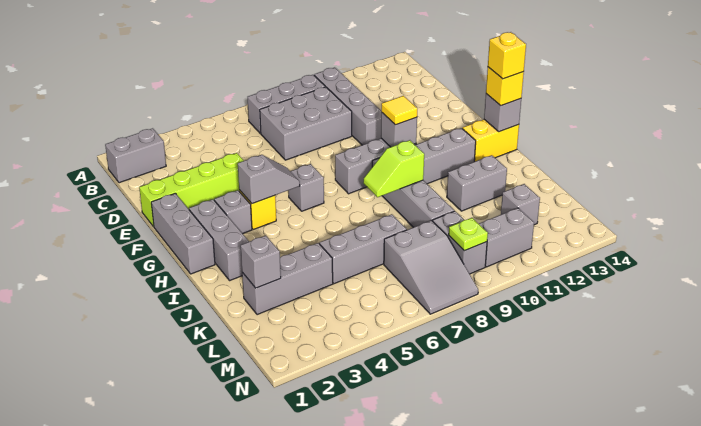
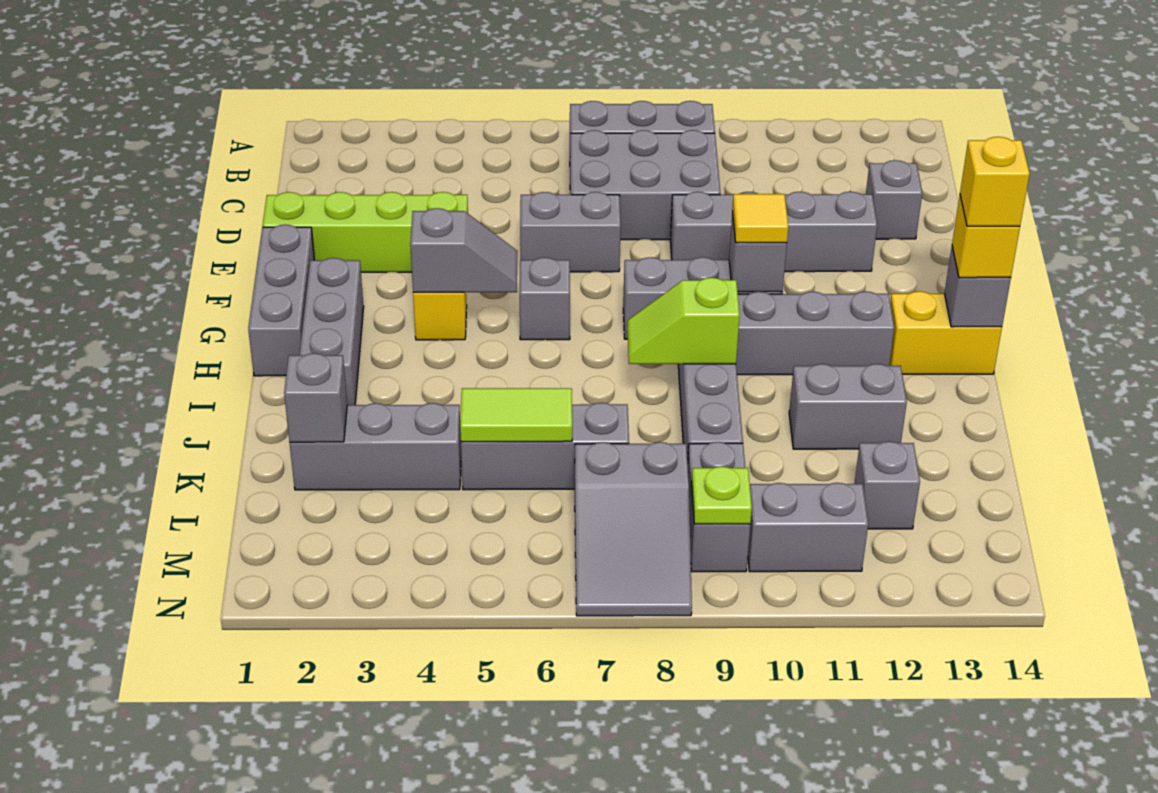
grey brick B1:B2 level 1 -> grey brick E6:E7 level 1
grey brick B10:E10 level 1 -> grey brick E9:E12 level 1
grey brick G3 level 1 -> grey brick D13 level 1
none -> lime tile K5:K6 level 2

